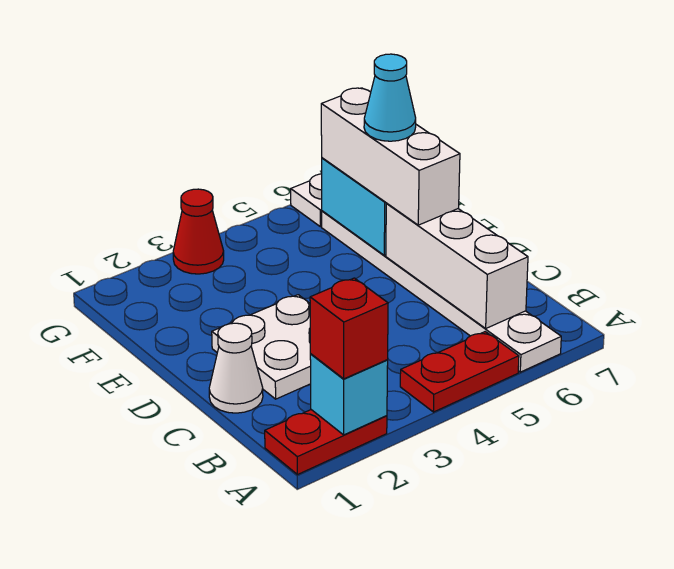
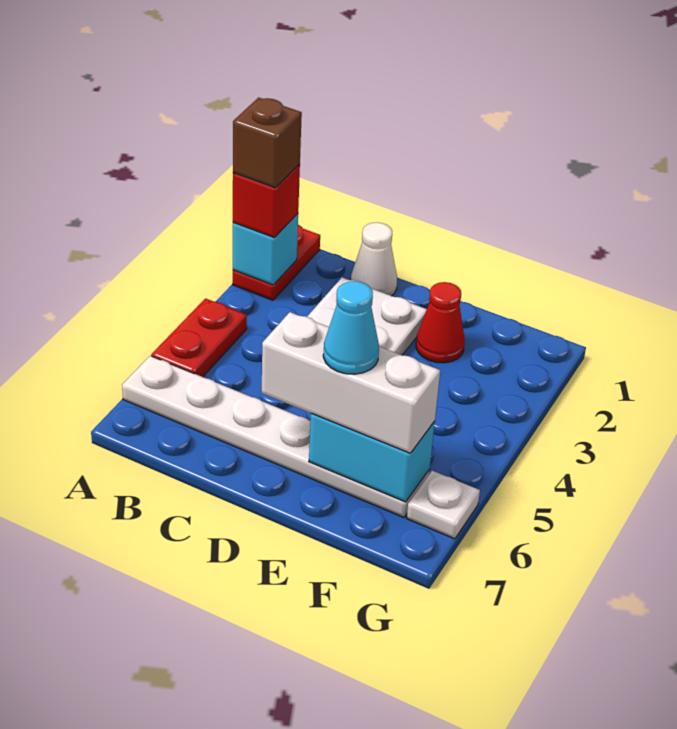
none -> brown brick A2 level 4
white brick B6:D6 level 2 -> none
red cone G3 level 1 -> red cone E2 level 1

